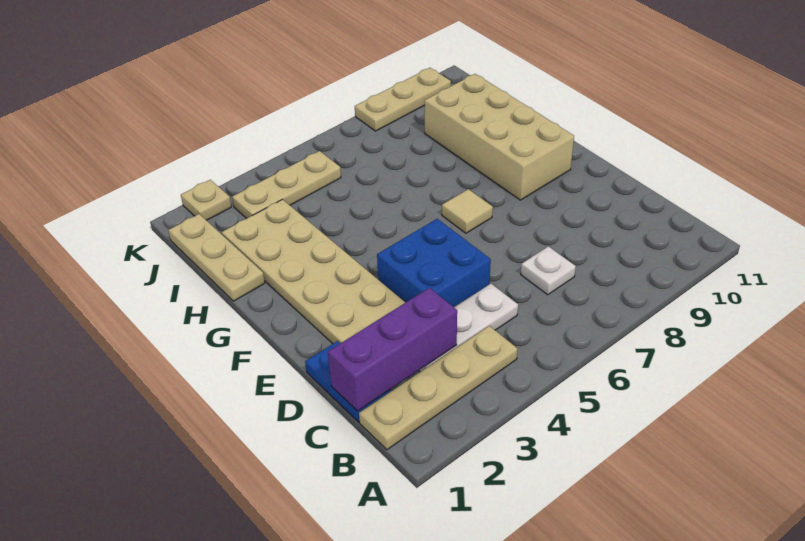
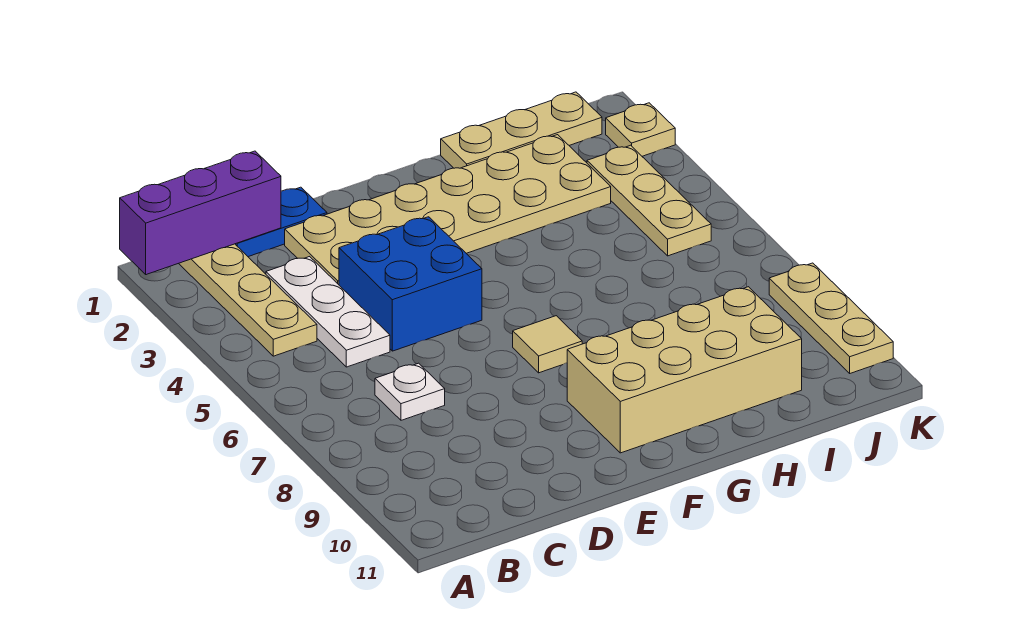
purple brick C1:C3 level 2 -> purple brick A1:C1 level 2

